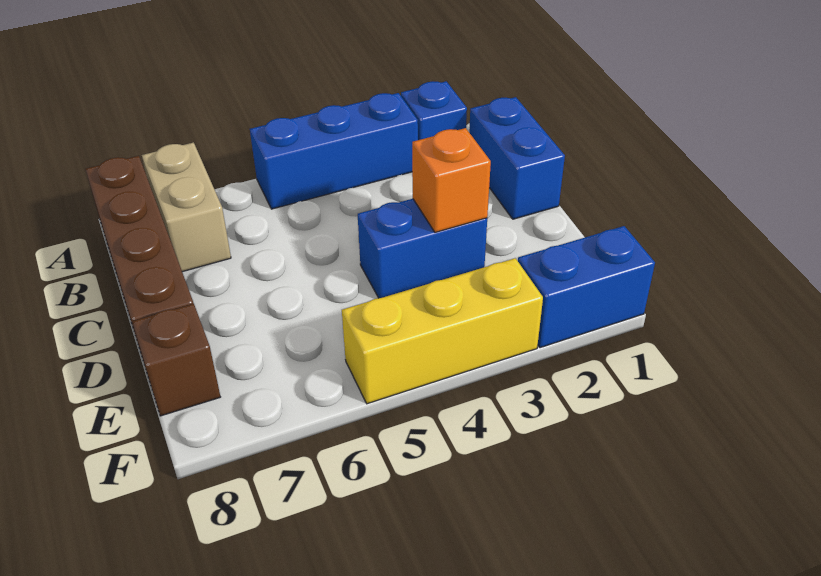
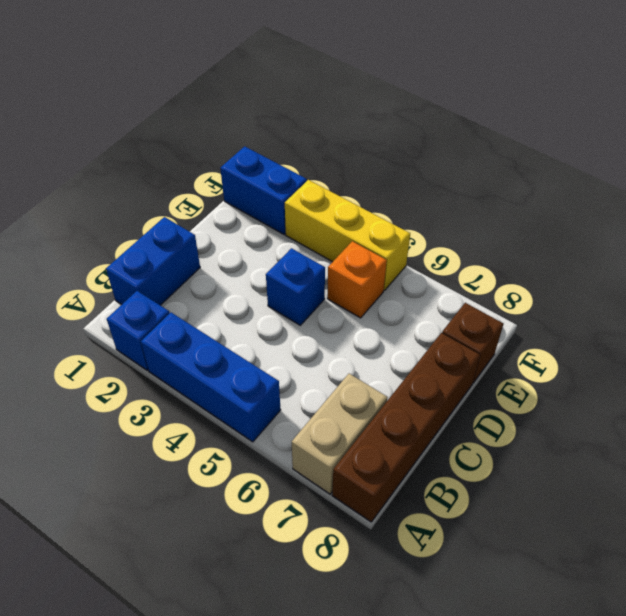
blue brick D3:D4 level 1 -> blue brick D4 level 1
orange brick D3 level 2 -> orange brick E5 level 1

